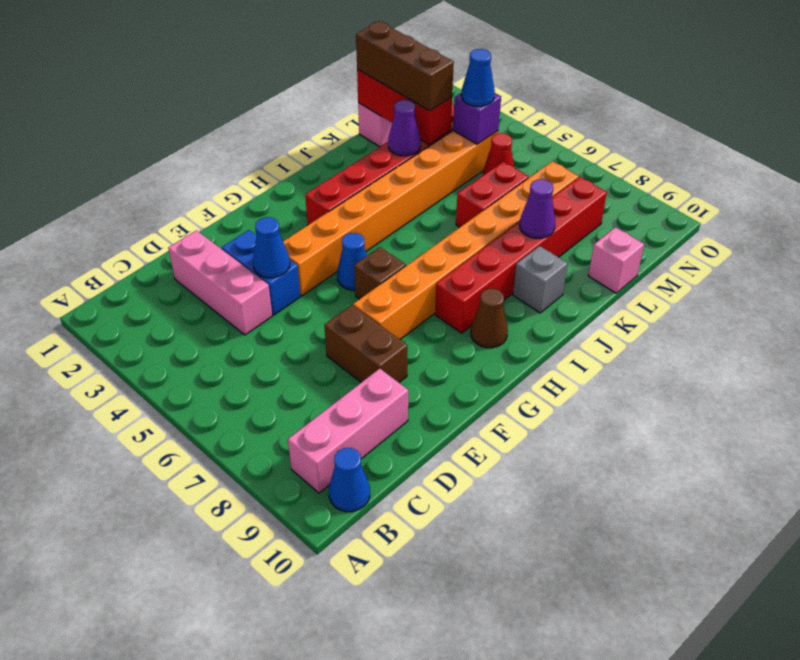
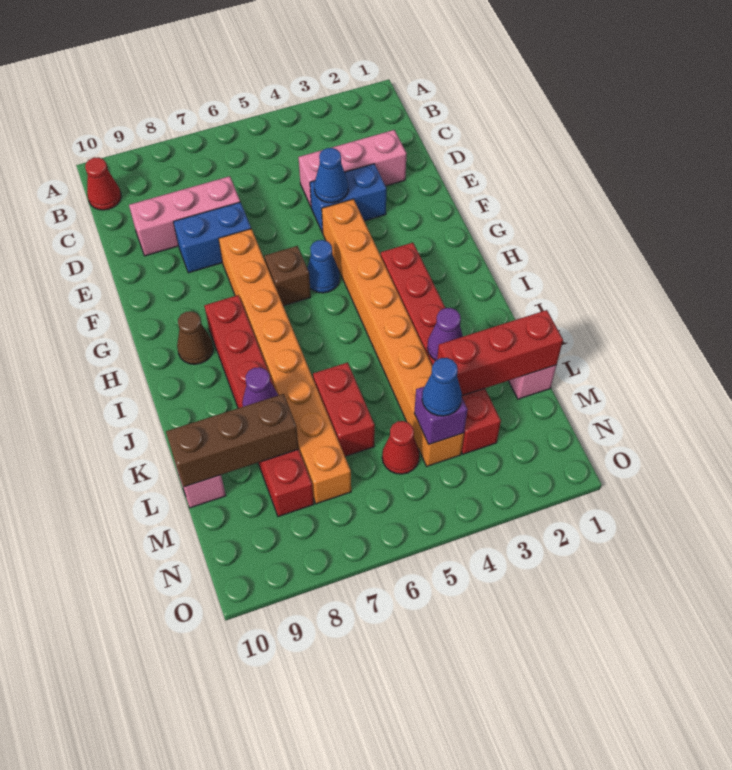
pink brick B9:D9 level 1 -> pink brick D7:D9 level 1
blue cone B10 level 1 -> red cone B10 level 1
brown brick E7:E8 level 1 -> blue brick E7:E8 level 1
grey brick J9 level 1 -> none
brown brick L1:L3 level 3 -> brown brick L8:L10 level 2

